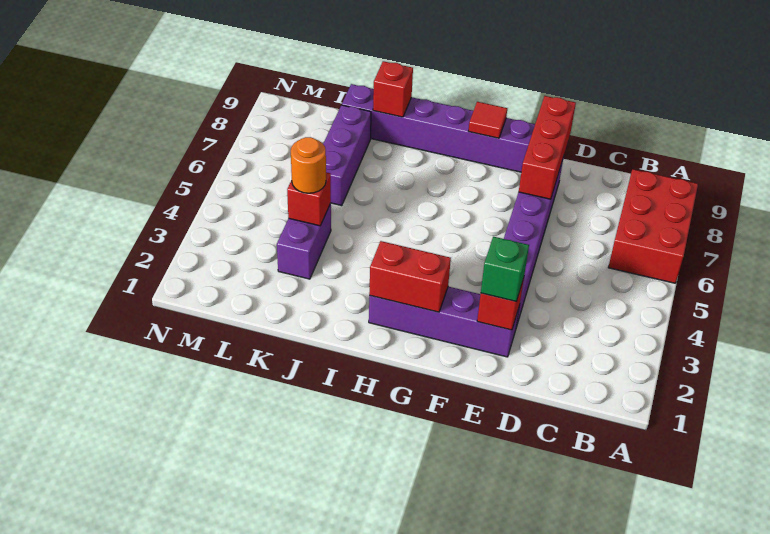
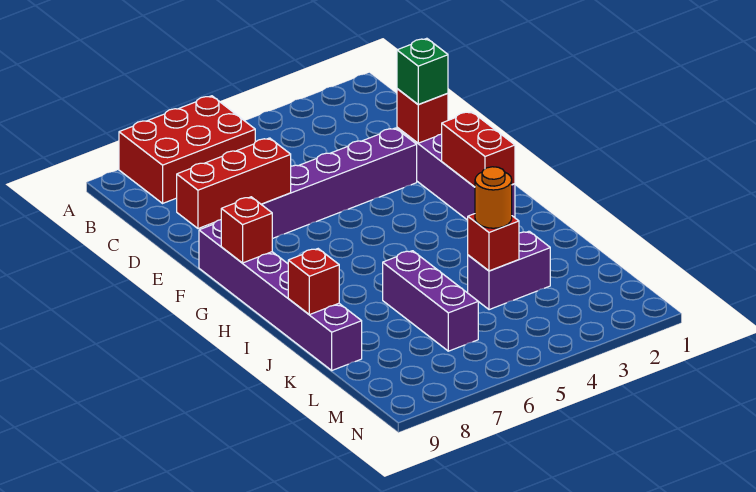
red tile G9 level 2 -> red brick G9 level 2
purple brick K6:K8 level 1 -> purple brick J6:L6 level 1

